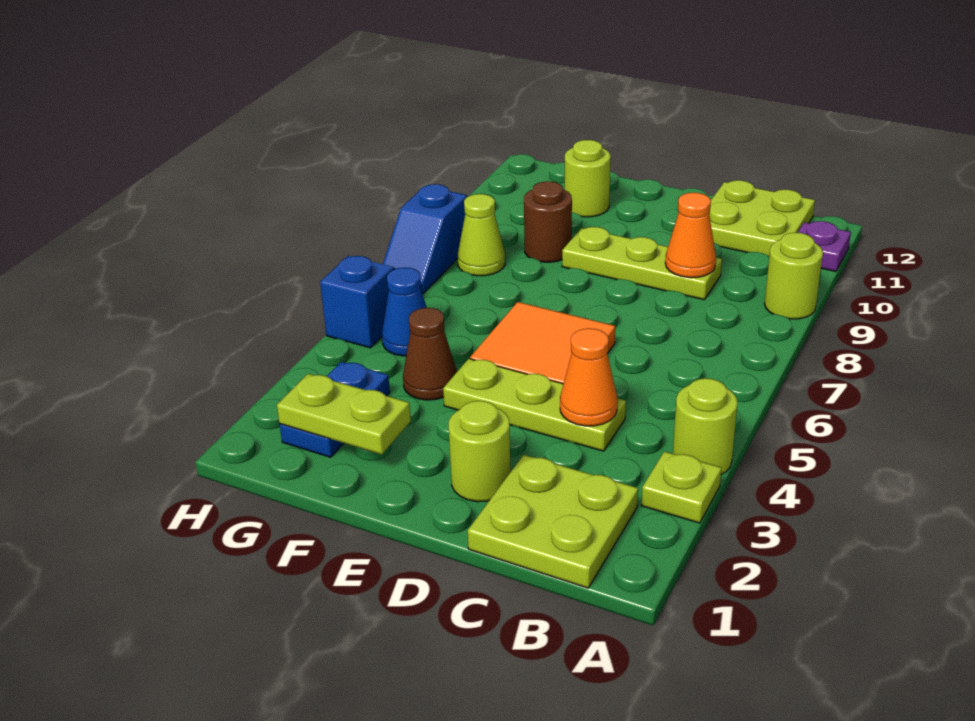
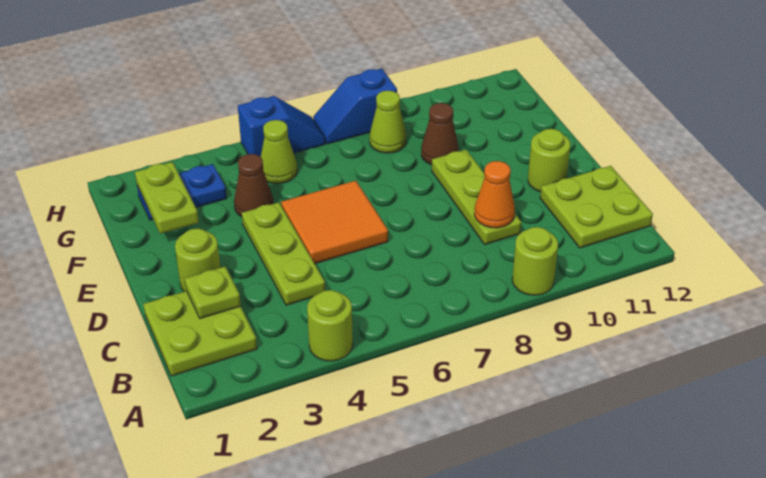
lime plate A3 level 1 -> lime plate C2 level 2
purple plate A11 level 1 -> none
orange cone C4 level 2 -> none
brown round brick F9 level 1 -> brown cone F9 level 1
lime round brick F11 level 1 -> lime round brick D11 level 1
blue cone G5 level 1 -> lime cone G5 level 1

